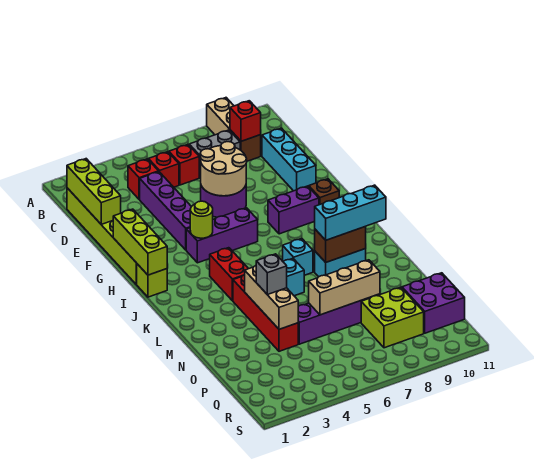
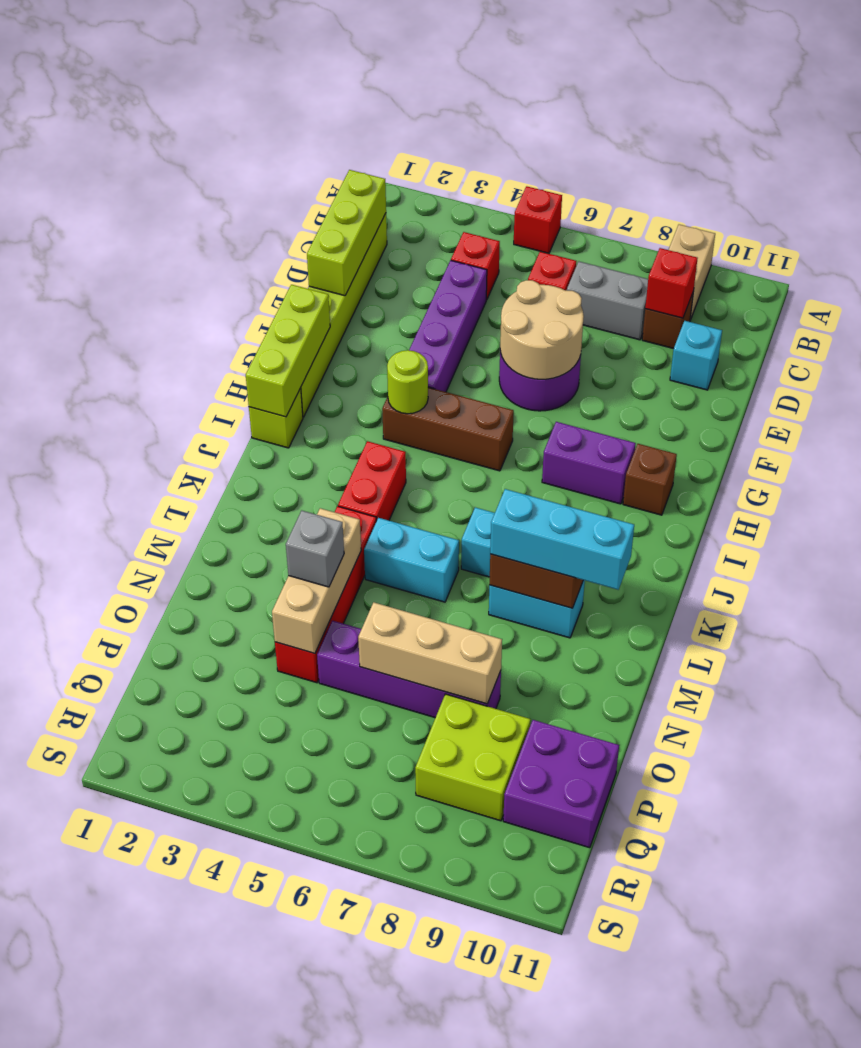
red brick C5 level 1 -> red brick A5 level 1
cyan brick D10:F10 level 1 -> cyan brick D10 level 1
purple brick H4:H6 level 1 -> brown brick H4:H6 level 1

